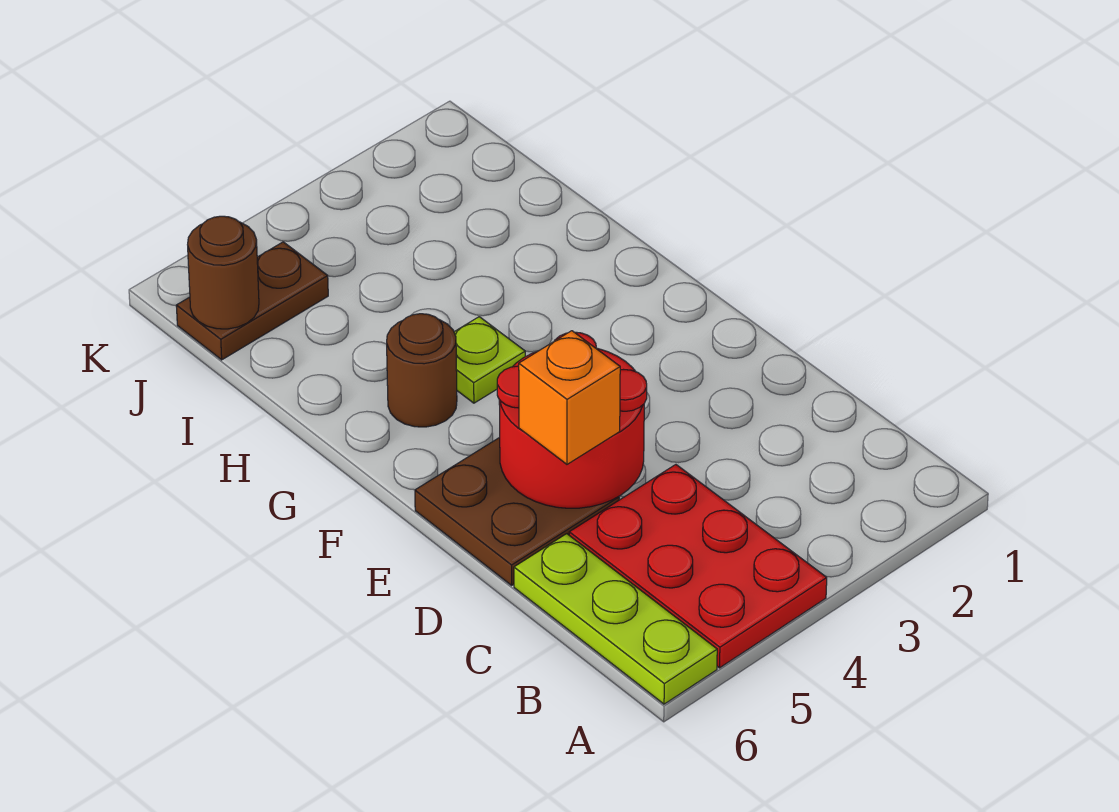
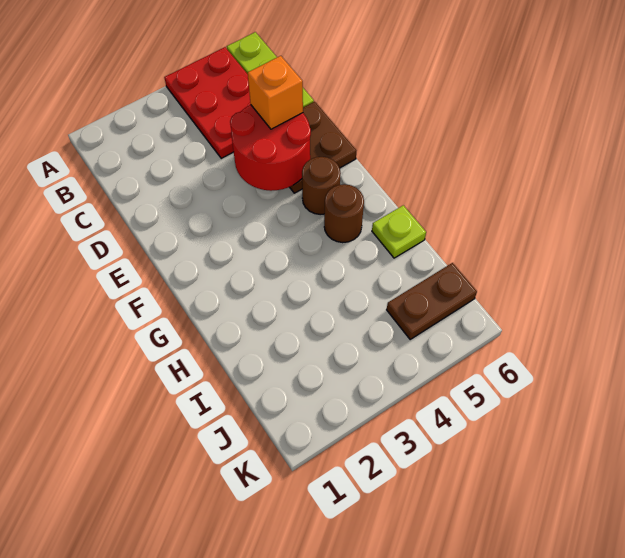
lime plate G4 level 1 -> lime plate H6 level 1
brown round brick J6 level 2 -> brown round brick F5 level 1

